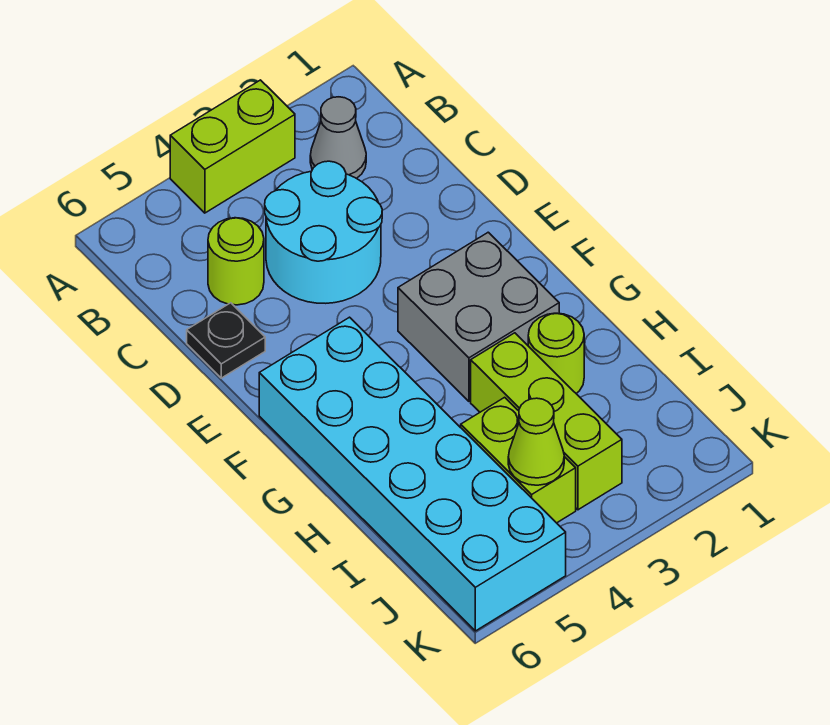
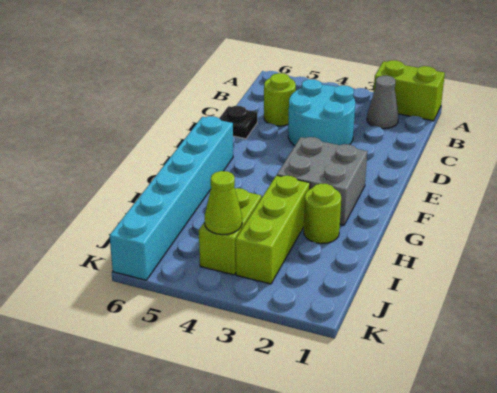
lime brick A3:A4 level 1 -> lime brick A1:A2 level 1
cyan brick F5:K6 level 1 -> cyan brick F6:K6 level 1

